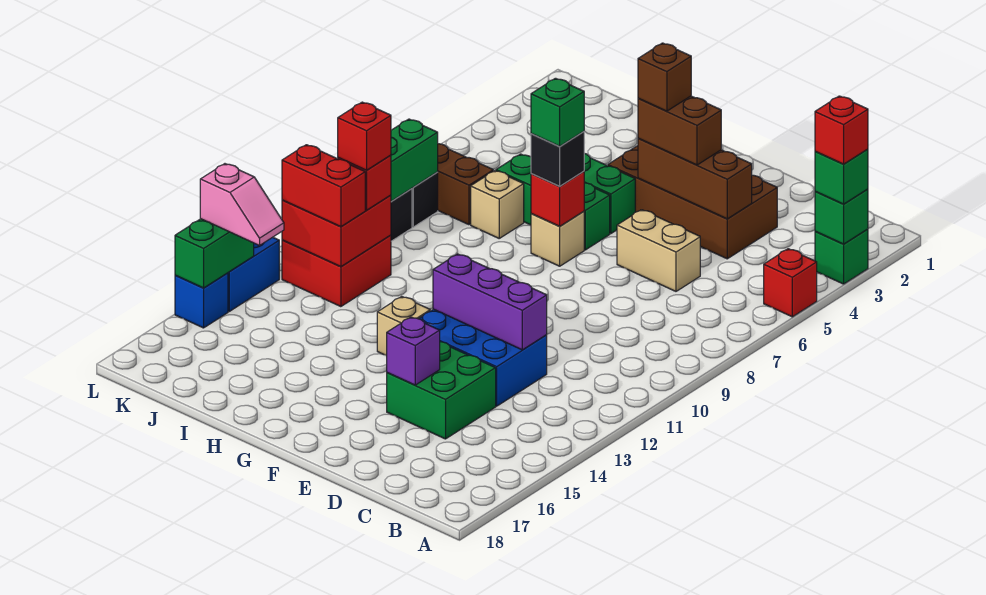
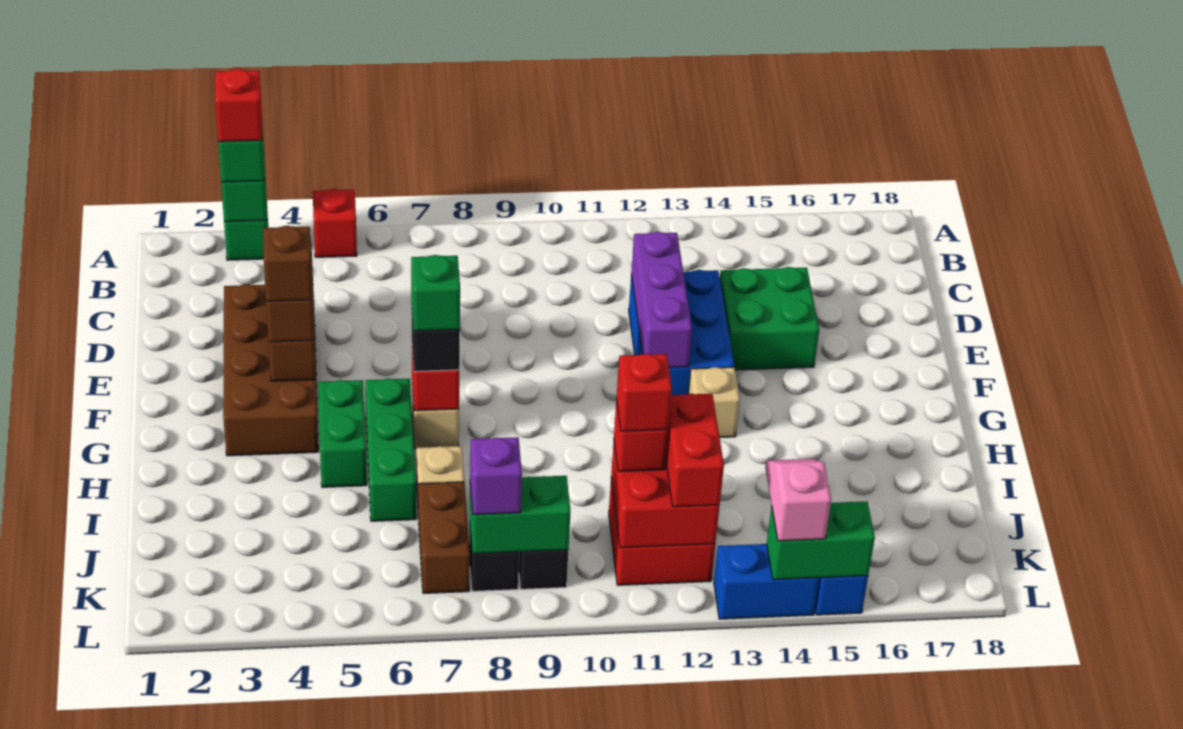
tan brick D6:E6 level 1 -> none
purple brick E15 level 2 -> purple brick K8 level 3

